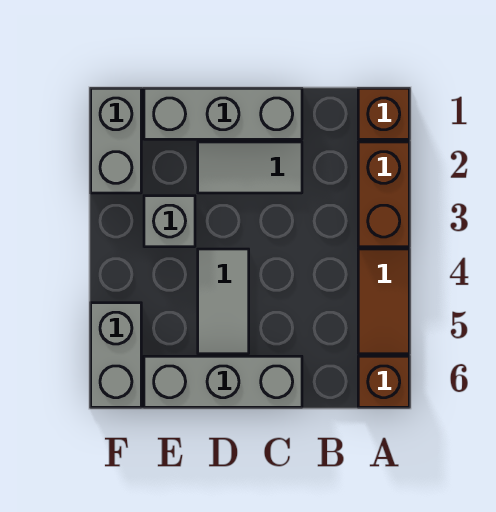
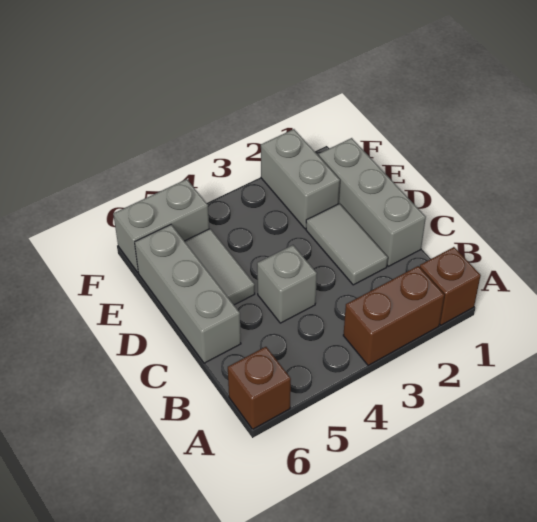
brown tile A4:A5 level 1 -> none
grey tile D4:D5 level 1 -> grey tile D5:E5 level 1
grey brick E3 level 1 -> grey brick C4 level 1
grey brick F1:F2 level 1 -> grey brick E2:F2 level 1

